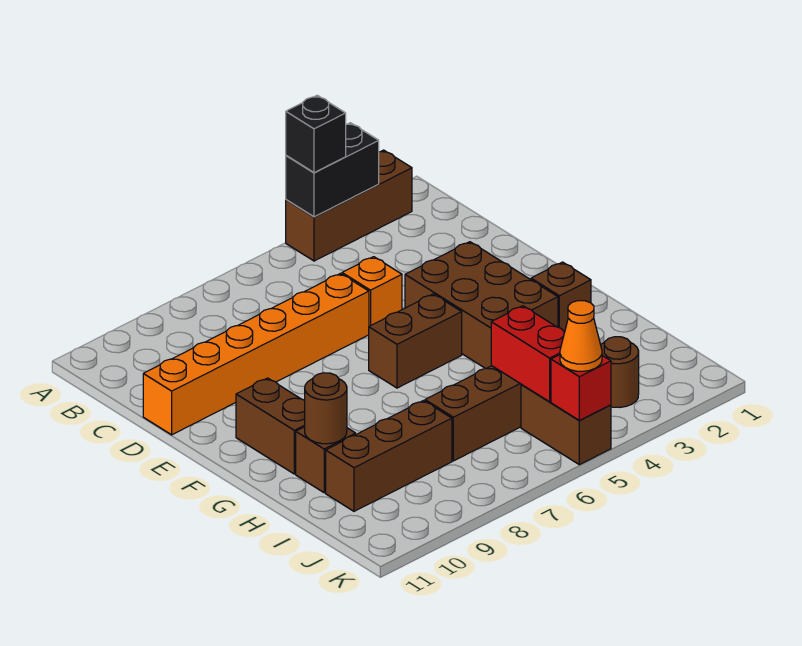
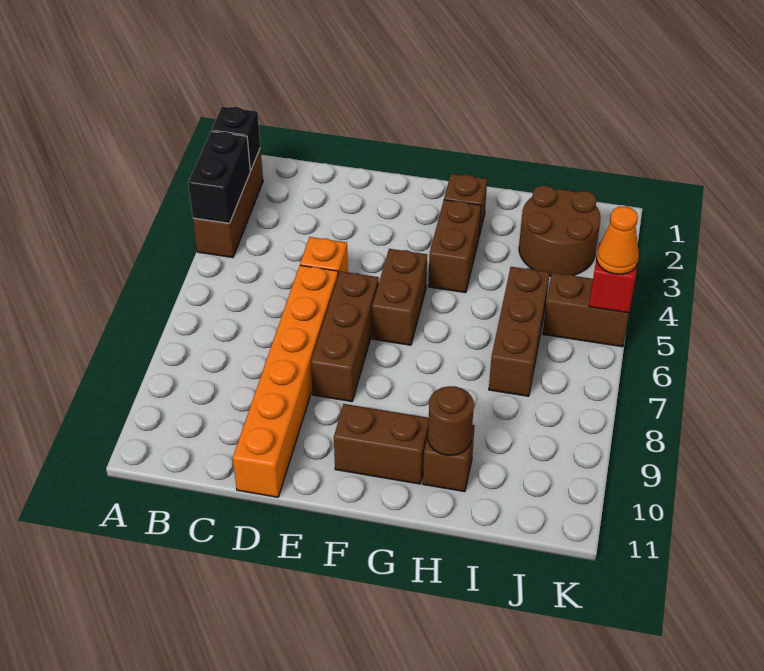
black brick A4 level 3 -> black brick A2 level 2
brown brick E3:G4 level 1 -> brown brick G3:G4 level 1
red brick I5:J5 level 2 -> none
brown brick I8:I10 level 1 -> brown brick E6:E8 level 1
brown round brick J3 level 1 -> brown round brick I2:J3 level 1

